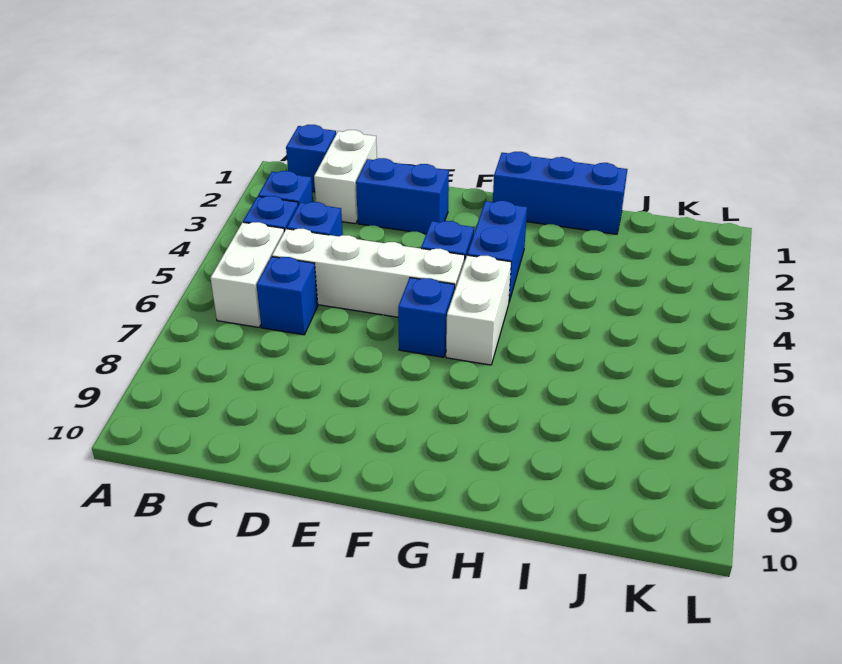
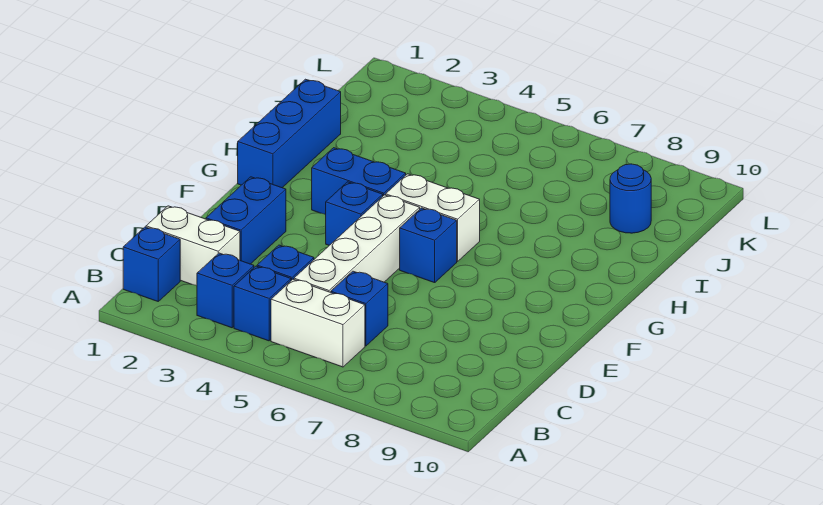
none -> blue round brick J9 level 1

